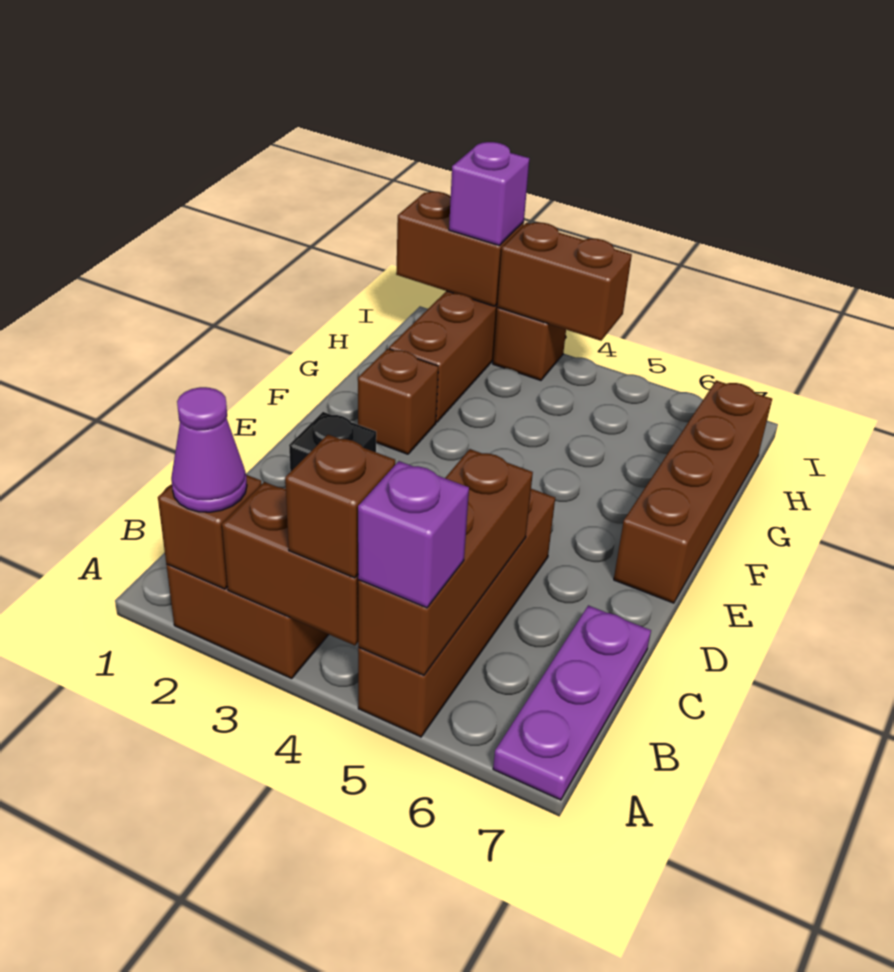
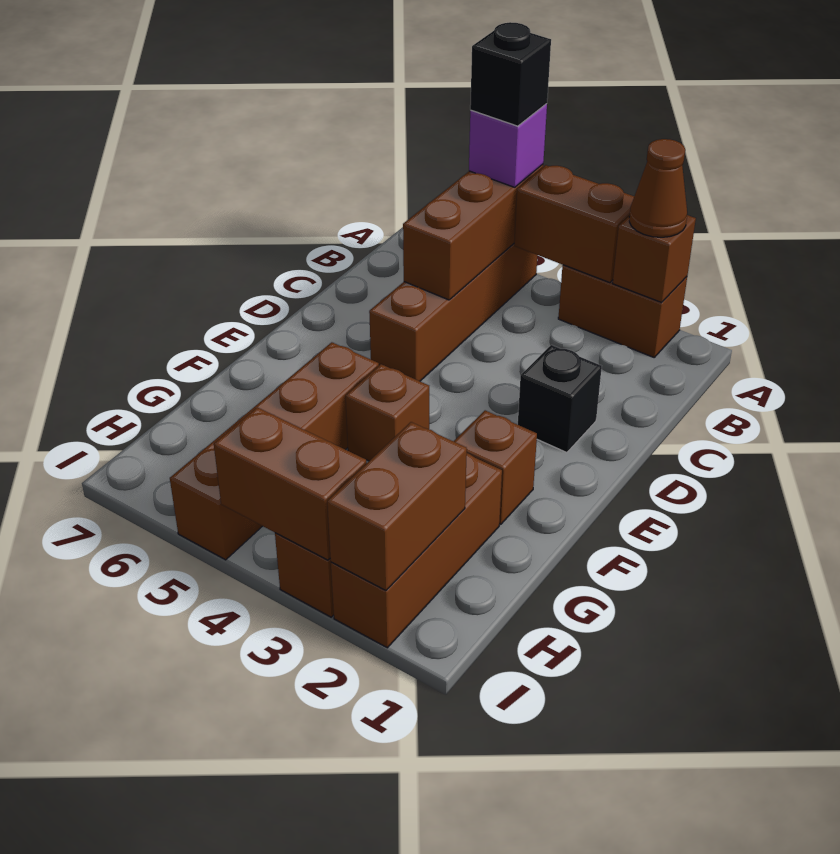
purple cone A2 level 3 -> brown cone A2 level 3
brown brick A4 level 3 -> brown brick F4 level 1
none -> black brick A5 level 4
purple plate A7:C7 level 1 -> none
brown brick E7:H7 level 1 -> brown brick F5:I5 level 1
brown brick I1:I2 level 2 -> brown brick H2:I2 level 2
purple brick I2 level 3 -> none

